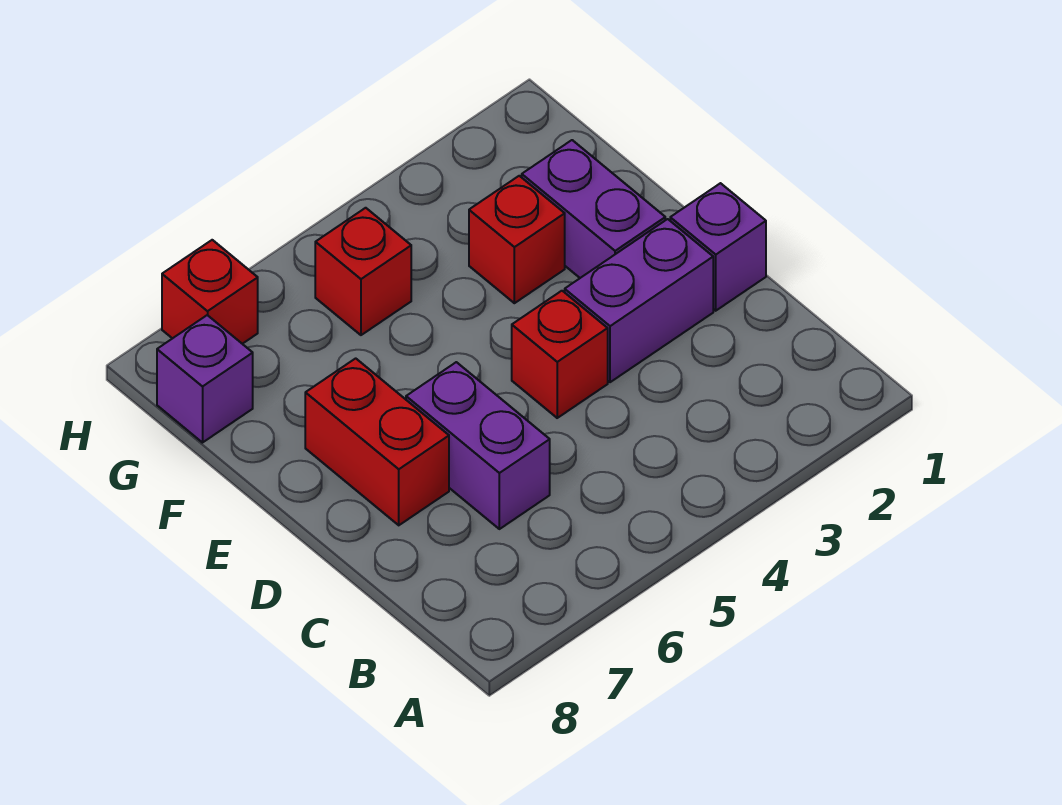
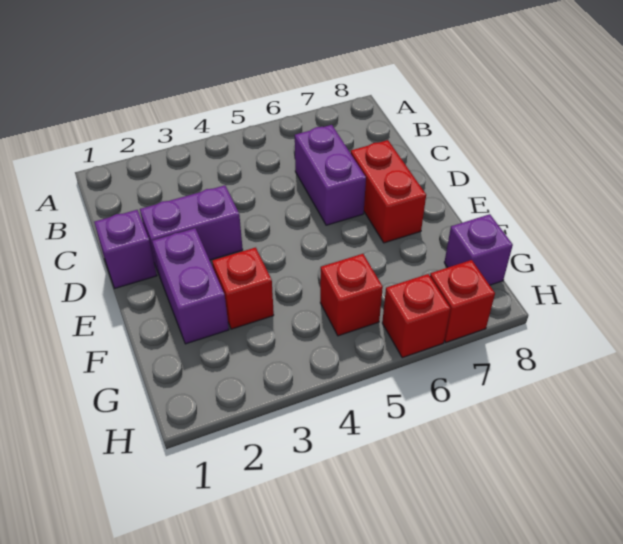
red brick D4 level 1 -> red brick H6 level 1

